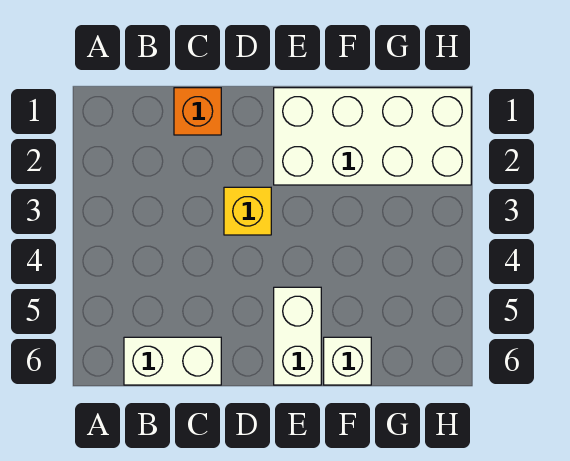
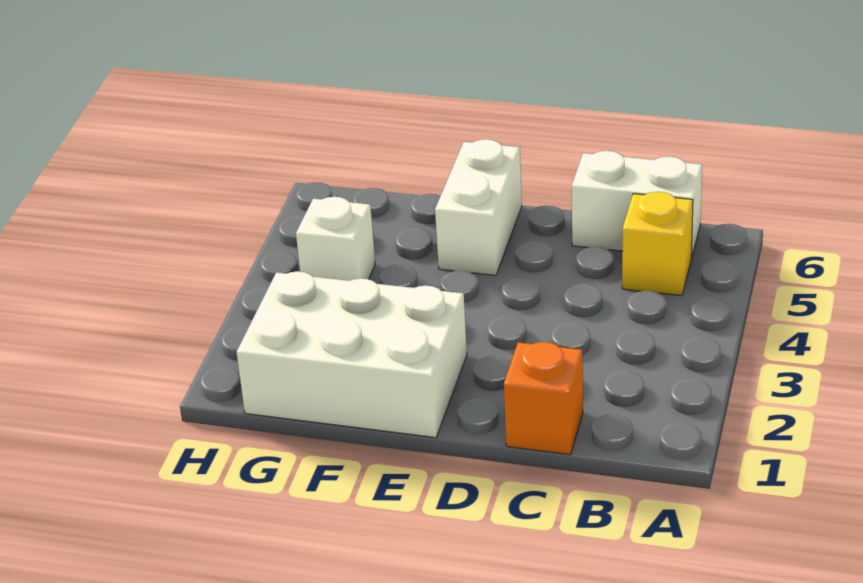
yellow brick D3 level 1 -> yellow brick B5 level 1
white brick E1:H2 level 1 -> white brick E1:G2 level 1
white brick F6 level 1 -> white brick G4 level 1

